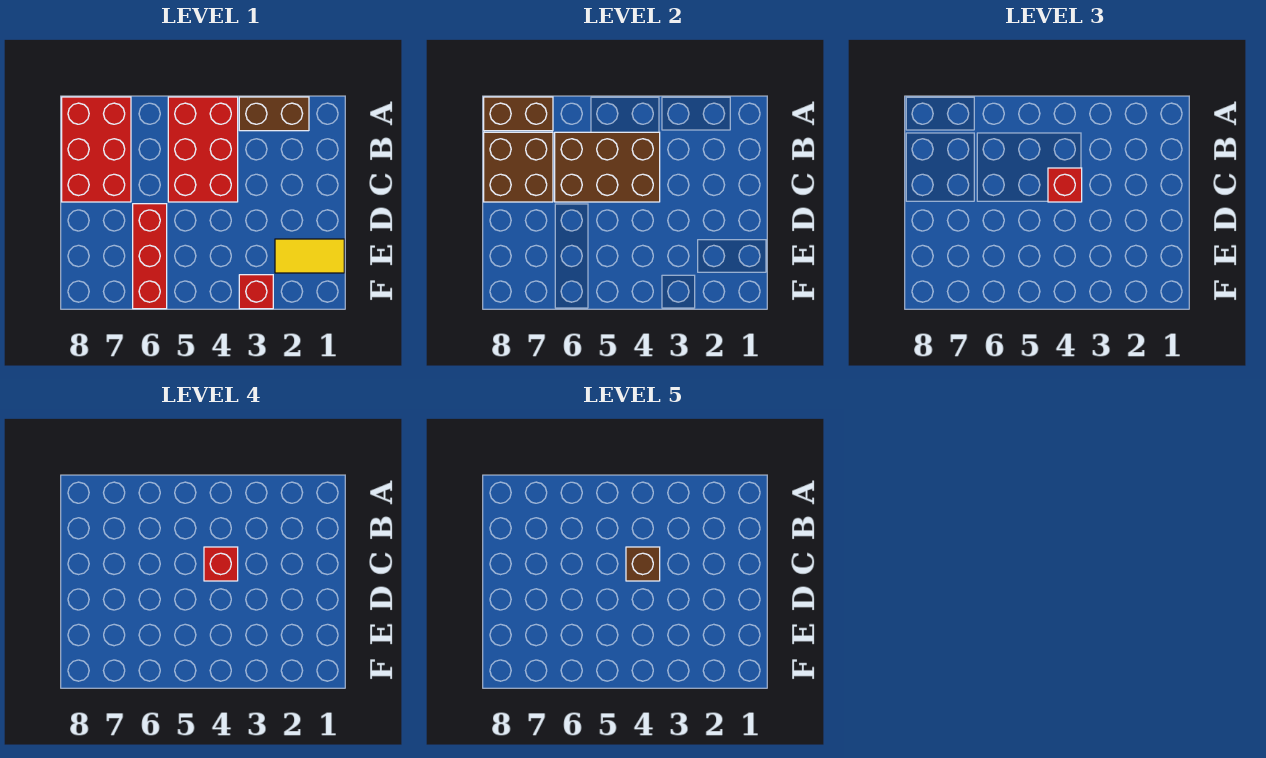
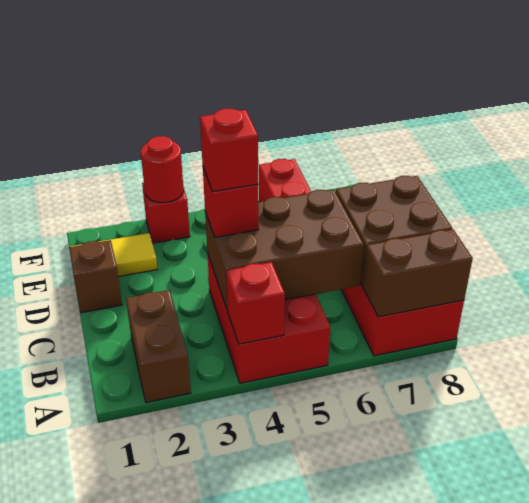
brown brick A2:A3 level 1 -> brown brick A2:B2 level 1
none -> red brick A4 level 2
brown brick C4 level 5 -> brown brick D1 level 1
none -> red round brick F3 level 2

